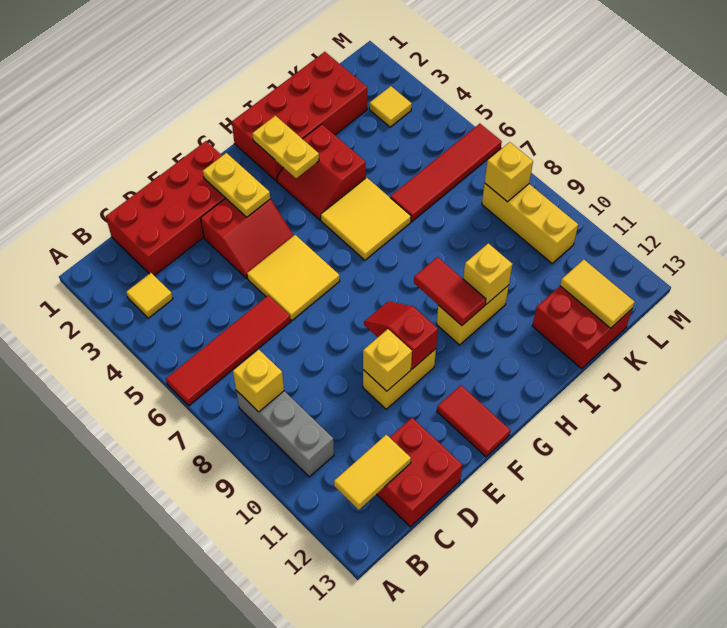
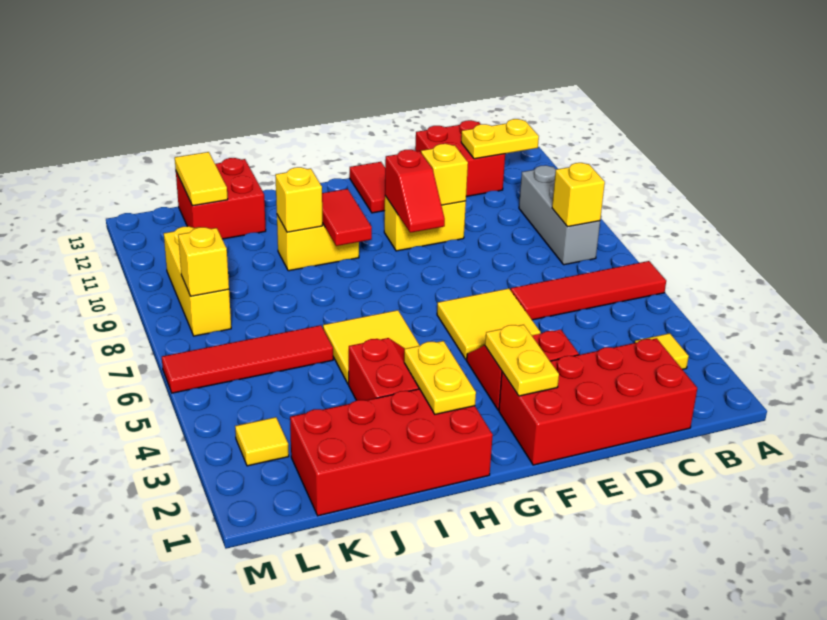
yellow tile B12:C12 level 2 -> yellow plate B12:C12 level 2

